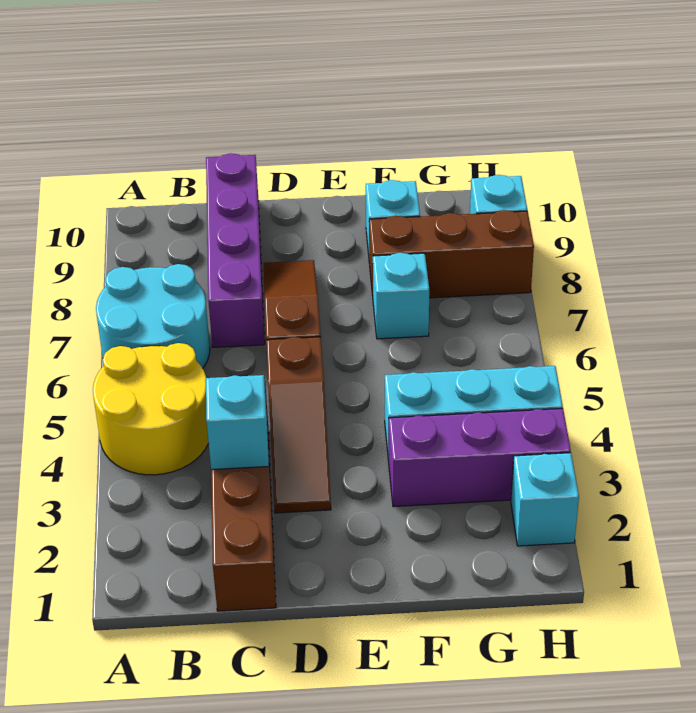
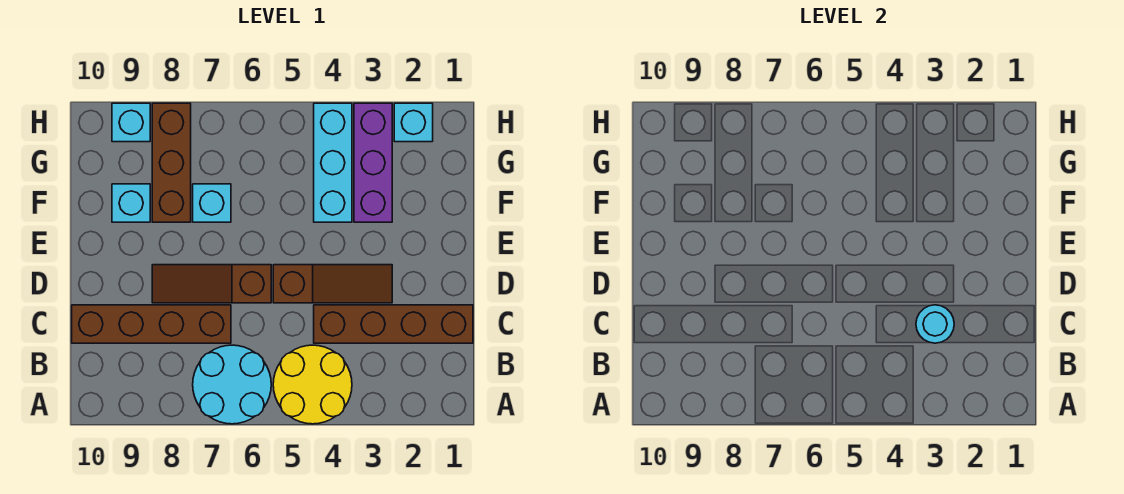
cyan brick C3 level 2 -> cyan round brick C3 level 2
purple brick C7:C10 level 1 -> brown brick C7:C10 level 1

